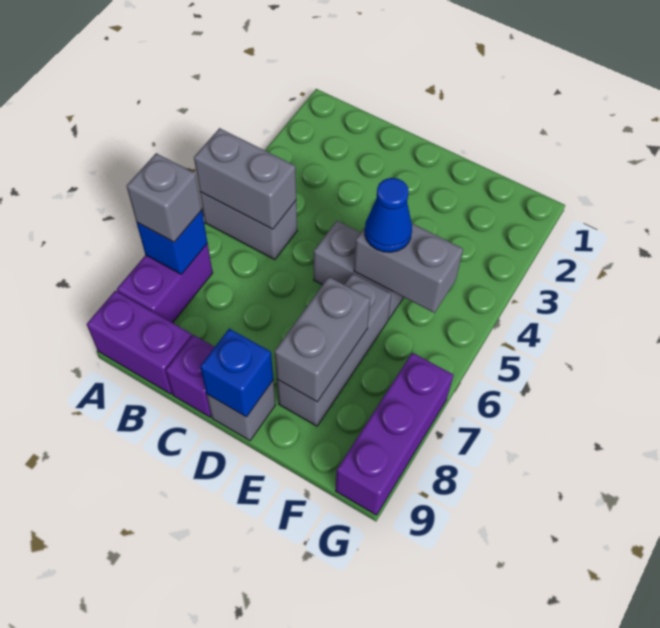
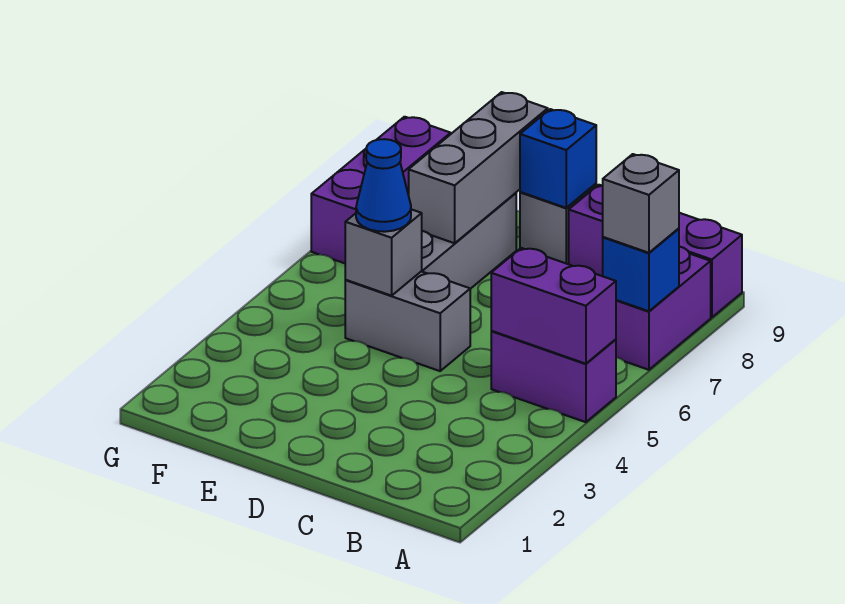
grey brick A5:B5 level 1 -> purple brick A5:B5 level 1
grey brick A5:B5 level 2 -> purple brick A5:B5 level 2
grey brick E5:F5 level 2 -> grey brick E5 level 2
grey brick E7:E8 level 2 -> grey brick E7:E9 level 2

